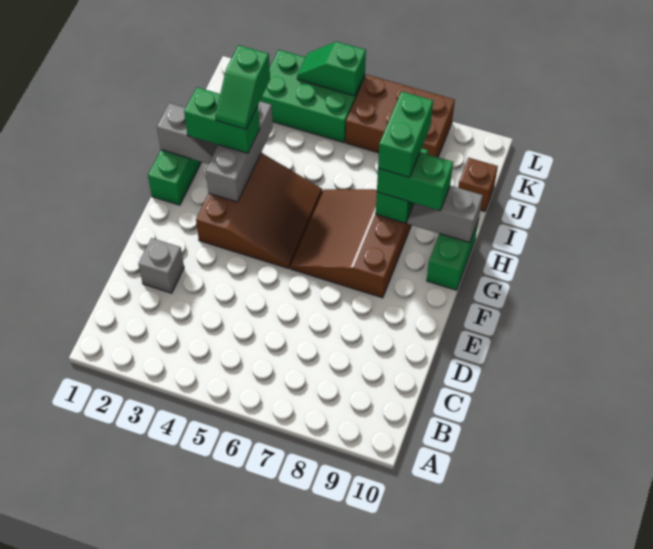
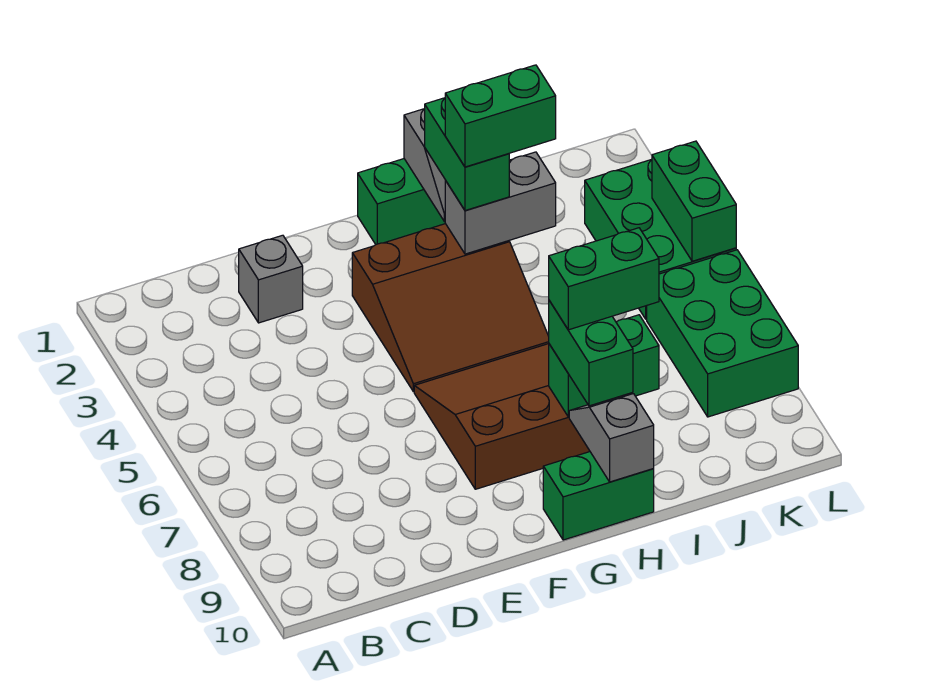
grey brick G3:I3 level 2 -> grey brick H3:I3 level 2
green slope H3:I3 level 4 top I -> green brick H3:I3 level 4
brown brick J10 level 1 -> none
brown brick K6:L8 level 1 -> green brick K6:L8 level 1
green slope L4:L5 level 2 top 5 -> green brick L4:L5 level 2

